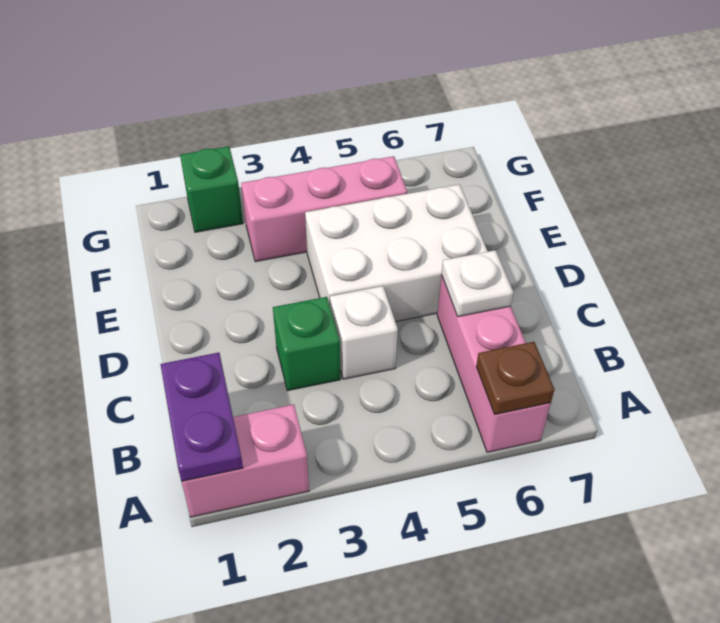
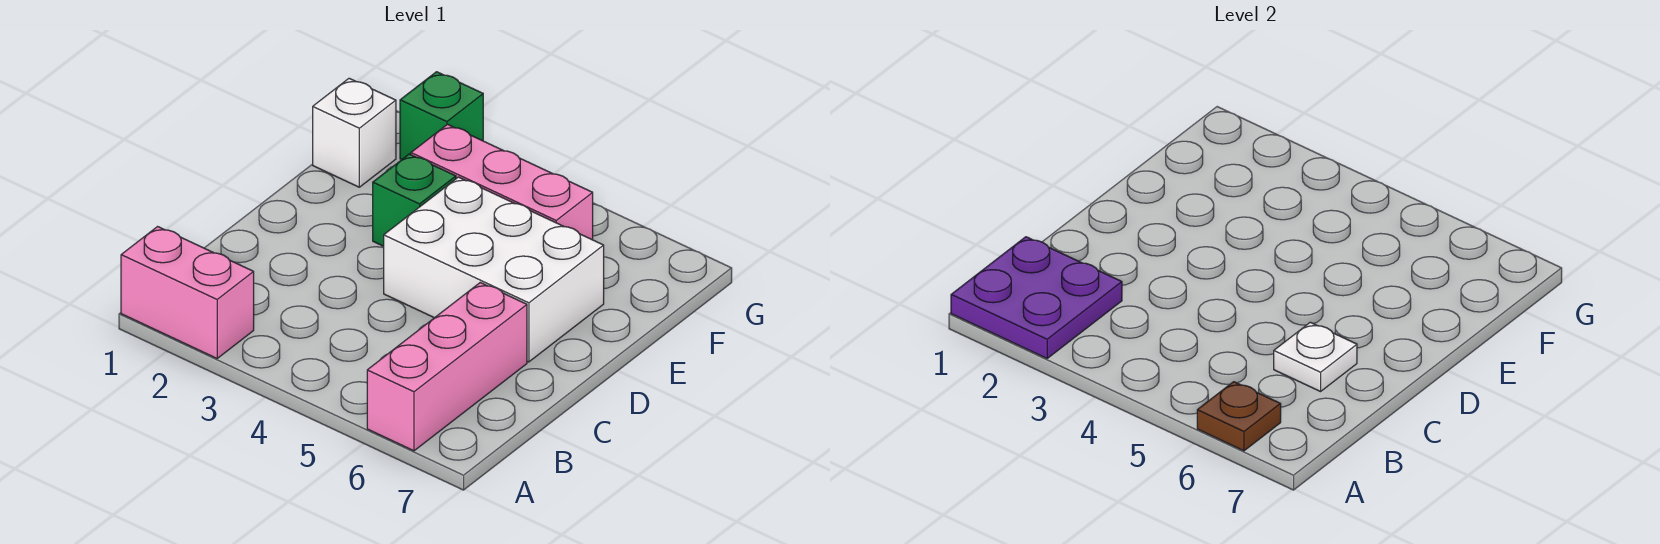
purple plate A1:B1 level 2 -> purple plate A1:B2 level 2
green brick C3 level 1 -> green brick E3 level 1
white brick C4 level 1 -> white brick F1 level 1

